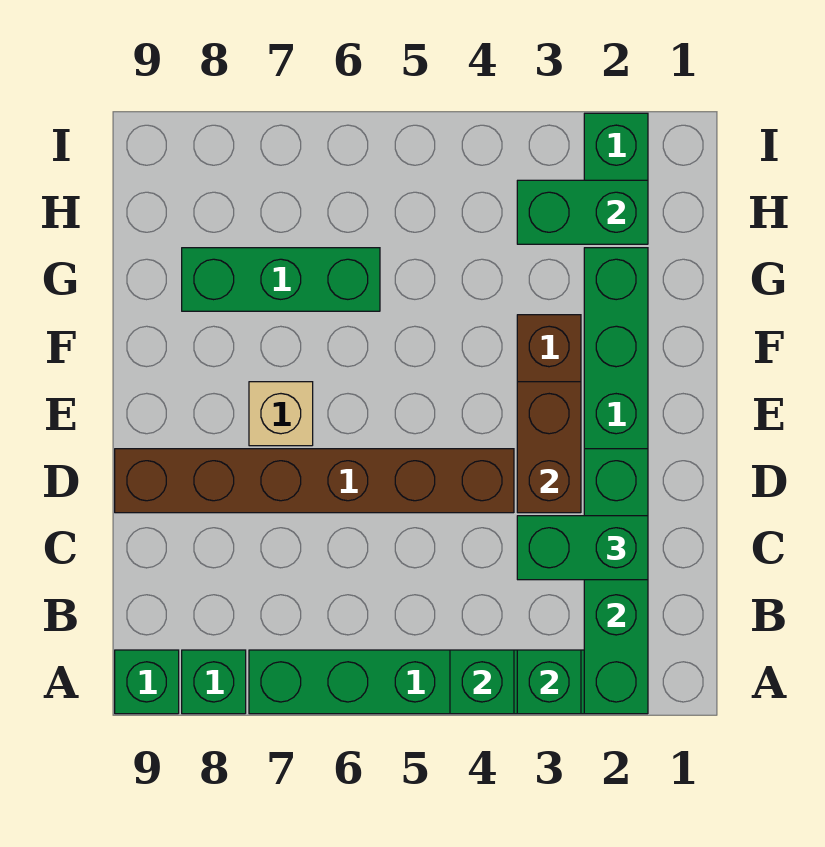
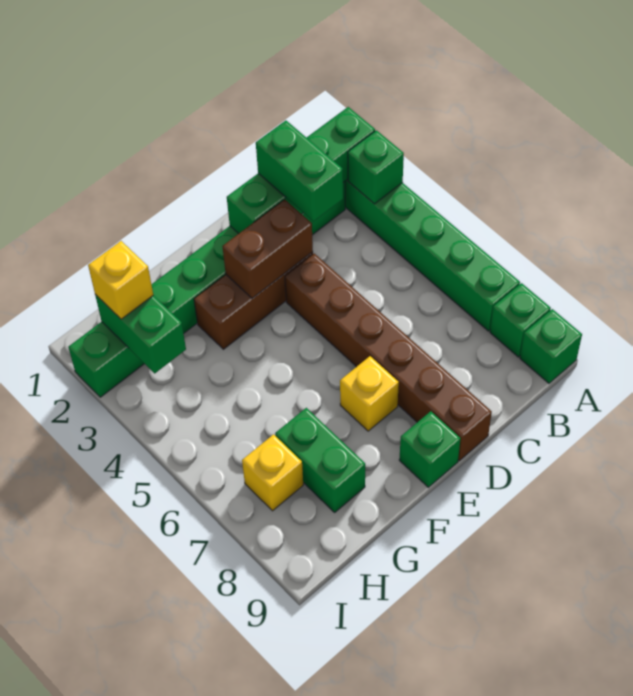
green brick A4 level 2 -> green brick E9 level 1
tan brick E7 level 1 -> yellow brick E7 level 1
green brick G6:G8 level 1 -> green brick G7:G8 level 1
none -> yellow brick H2 level 3
none -> yellow brick H7 level 1

